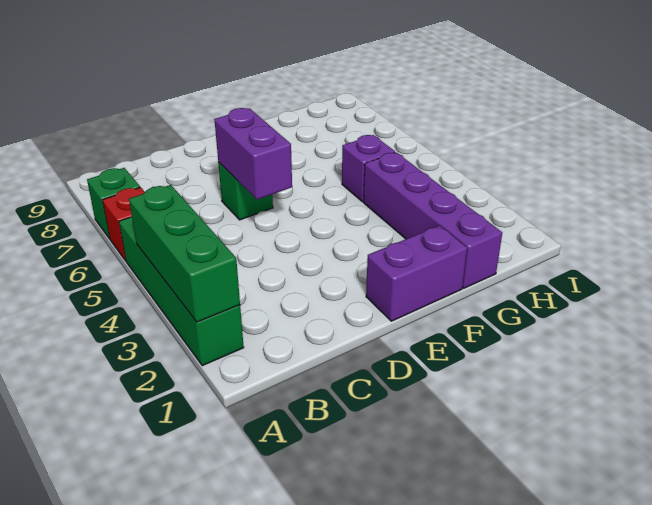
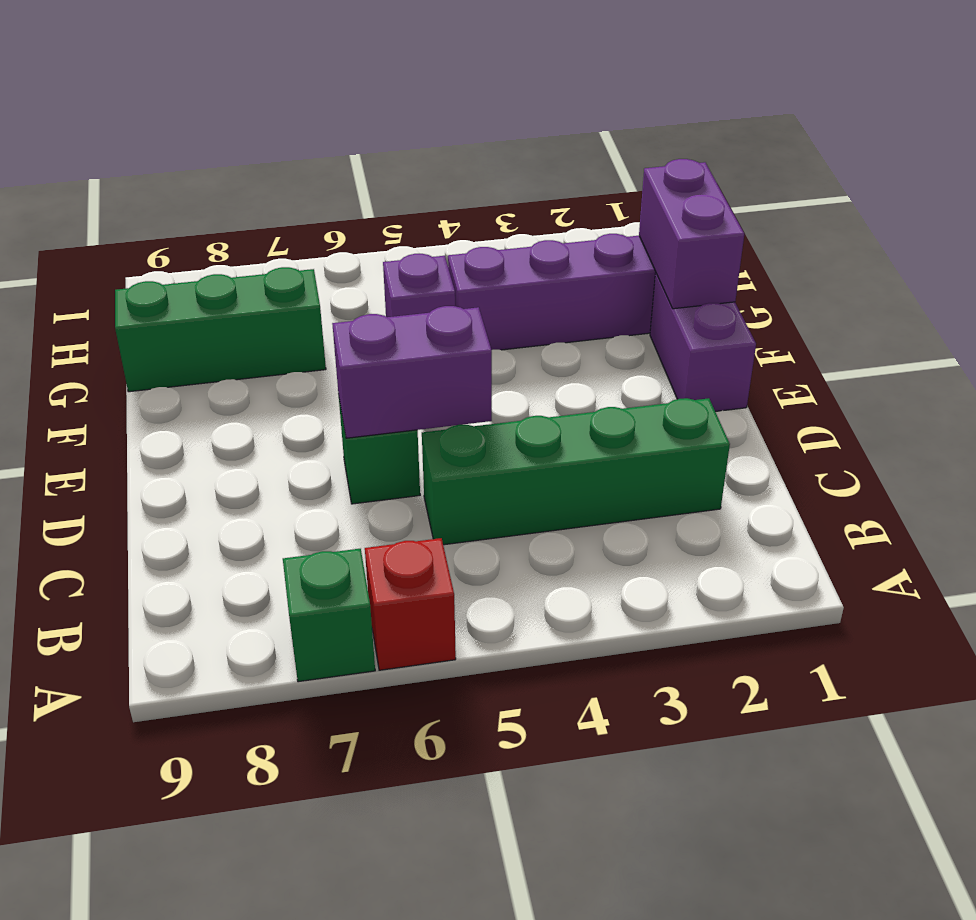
green brick A2:A5 level 1 -> green brick C2:C5 level 1
green brick A2:A4 level 2 -> green brick G7:G9 level 1
none -> purple brick F1:G1 level 2

